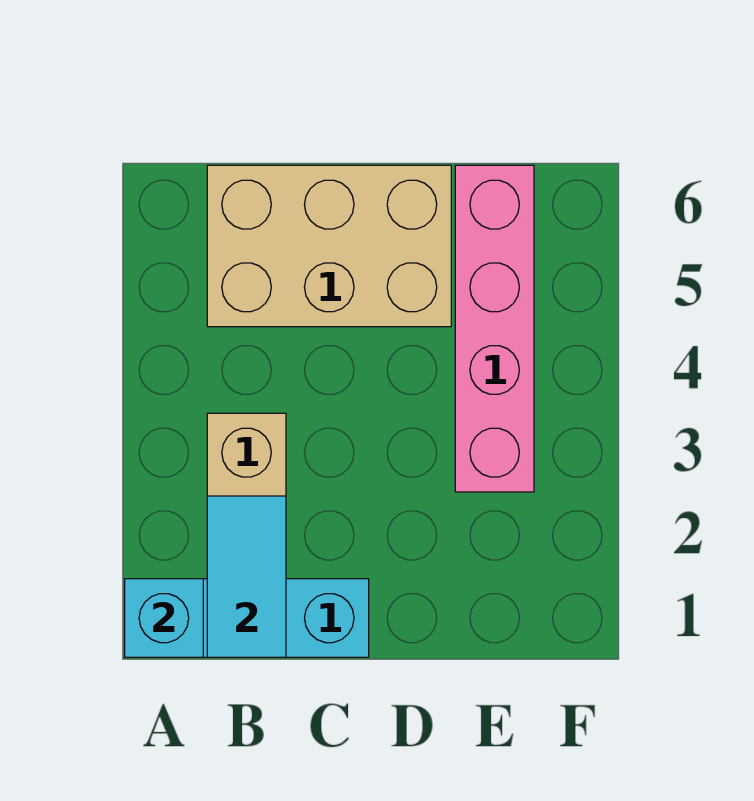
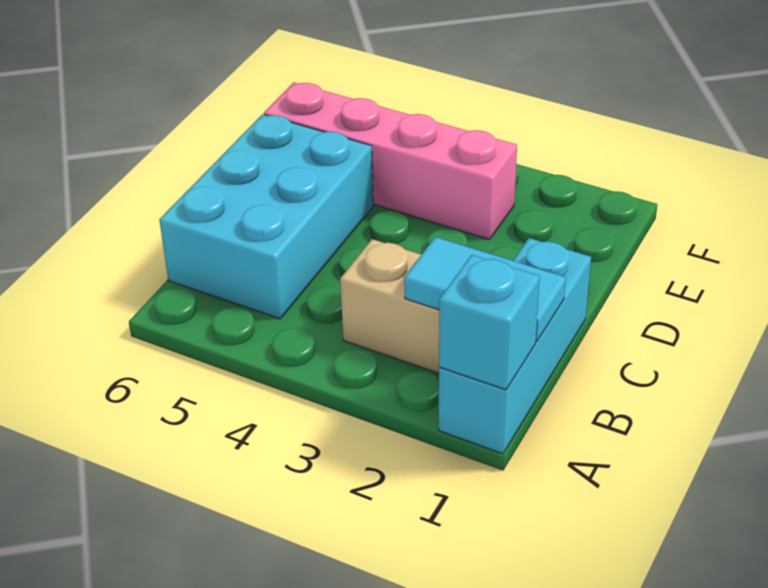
tan brick B5:D6 level 1 -> cyan brick B5:D6 level 1

